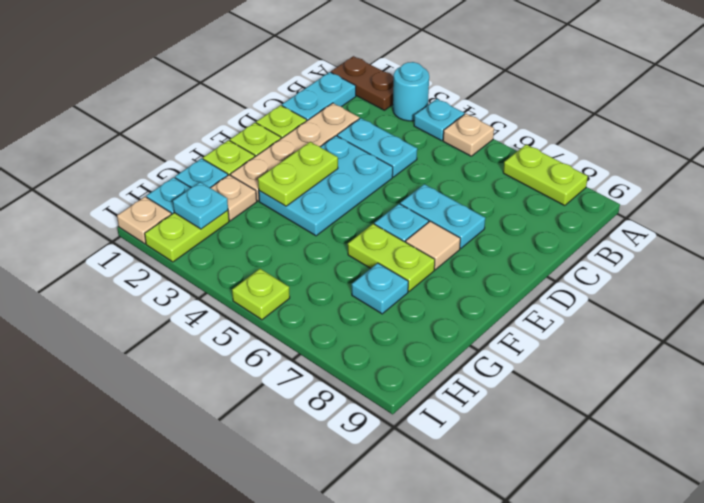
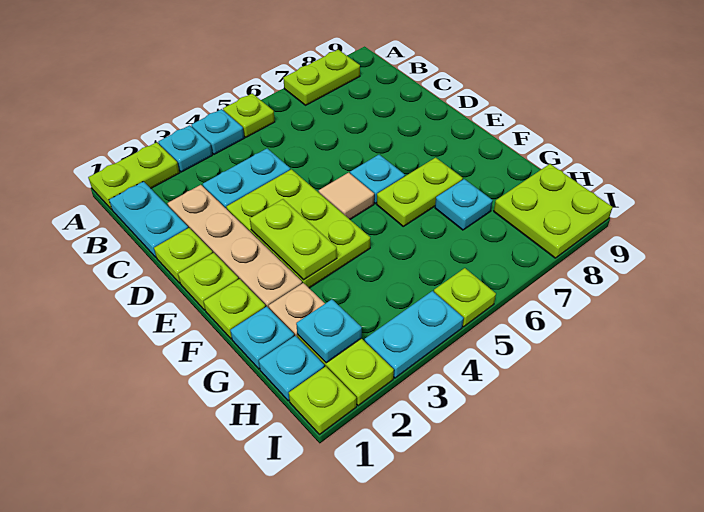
brown plate A1:A2 level 1 -> lime plate A1:A2 level 1
cyan round brick A3 level 1 -> cyan plate A3 level 1
tan plate A5 level 1 -> lime plate A5 level 1
cyan plate D3:F4 level 1 -> lime plate D3:F4 level 1
cyan plate D6:D7 level 1 -> cyan plate I3:I4 level 1
tan tile E7 level 1 -> tan tile E5 level 1
none -> lime plate H8:I9 level 1
tan plate I1 level 1 -> lime plate I1 level 1

